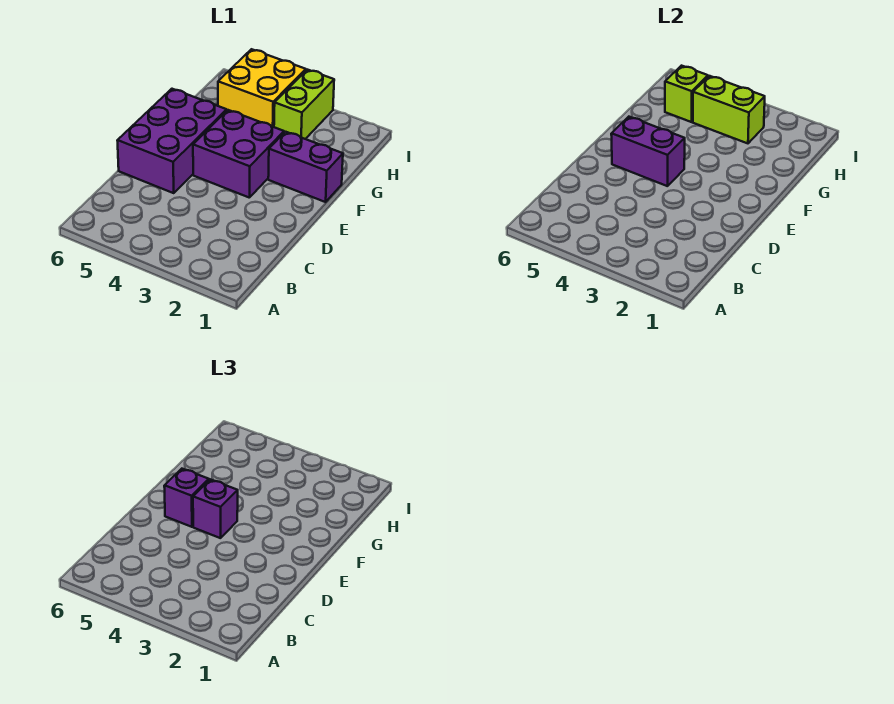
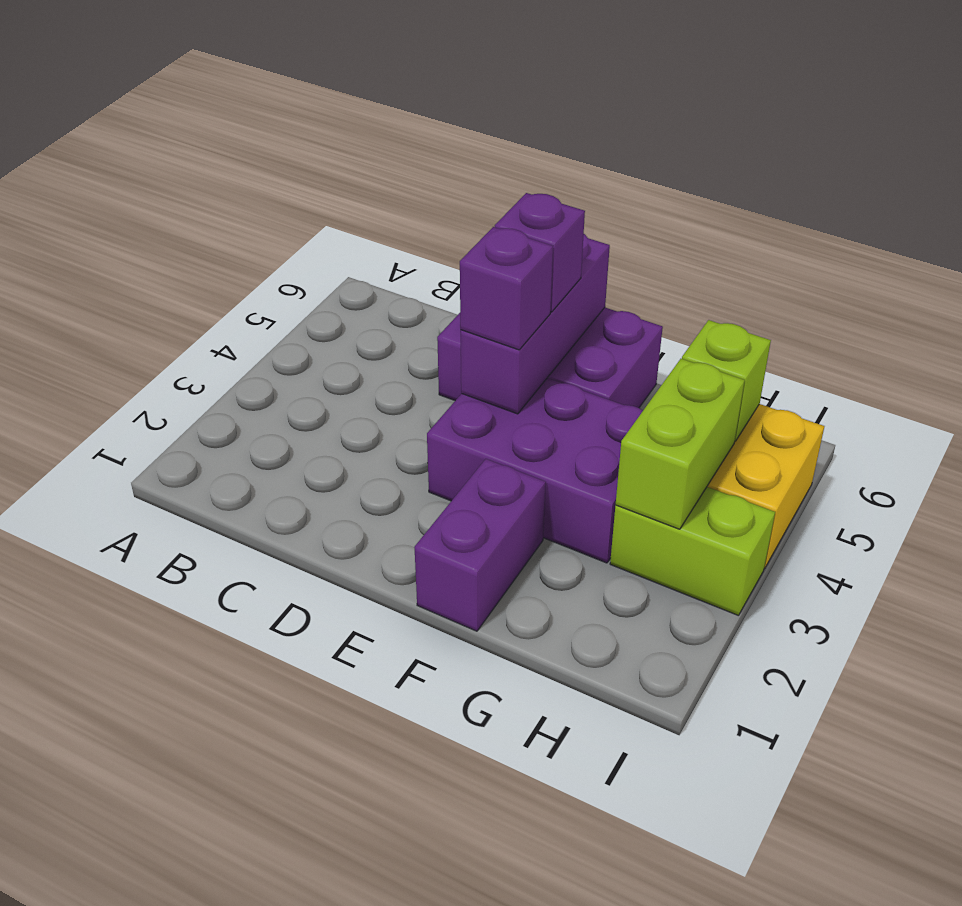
purple brick E3:F4 level 1 -> purple brick E3:G4 level 1
purple brick E4:E5 level 2 -> purple brick E4:E6 level 2

